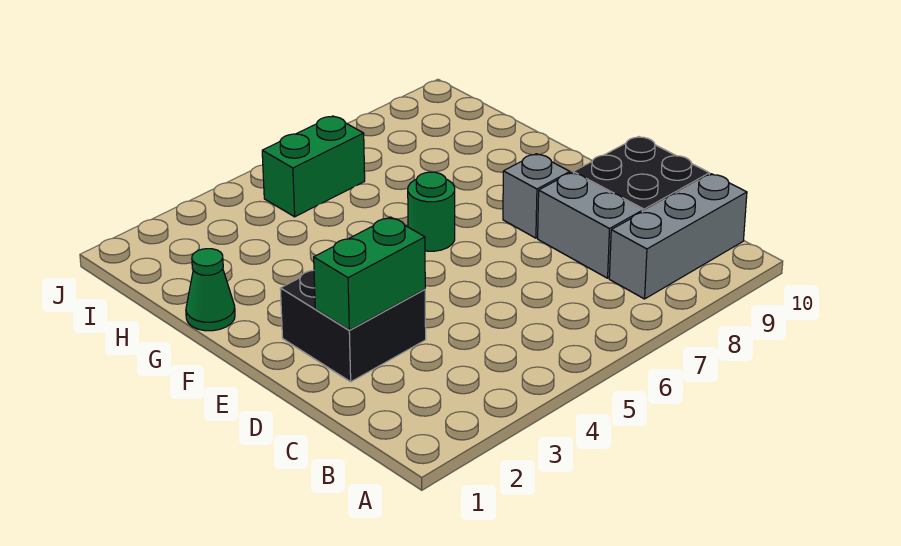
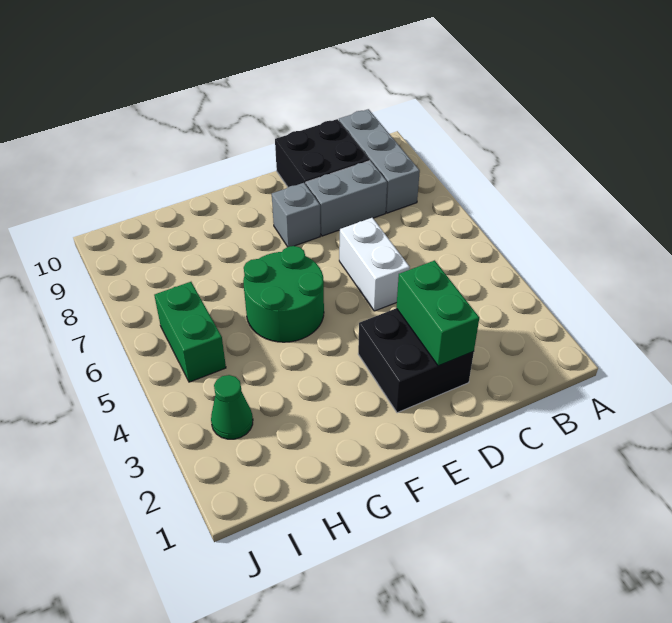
none -> white brick D5:D6 level 1
green round brick F6 level 1 -> green round brick F5:G6 level 1
green cone G1 level 1 -> green cone I3 level 1

